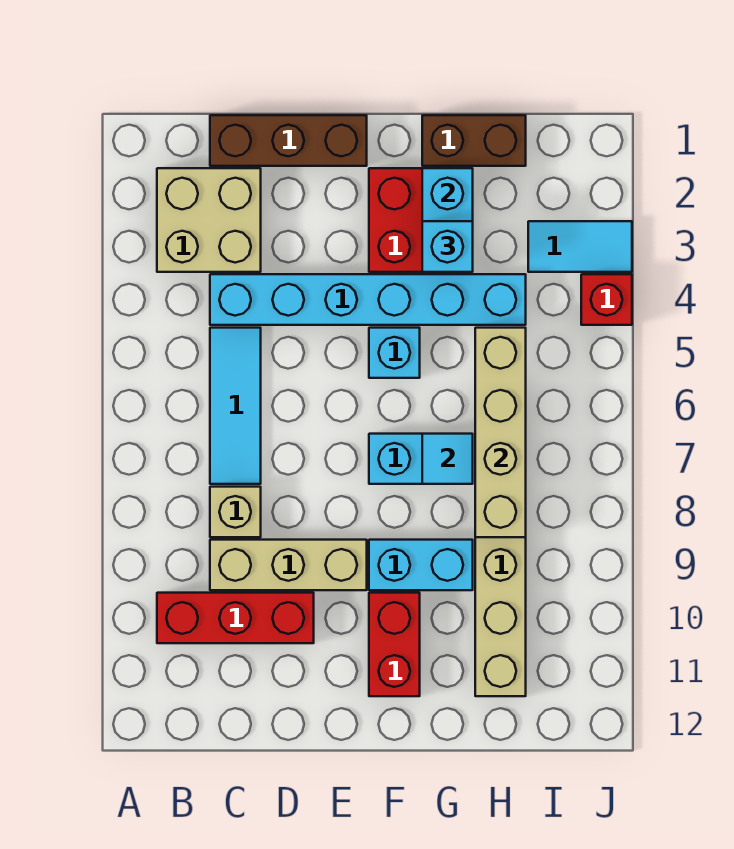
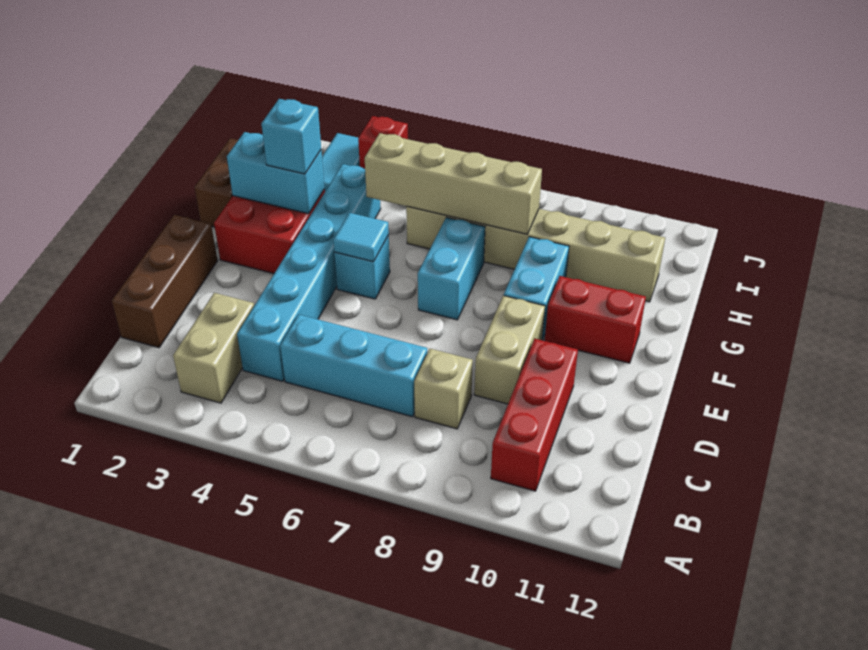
tan brick B2:C3 level 1 -> tan brick B3:C3 level 1
cyan tile C5:C7 level 1 -> cyan brick C5:C7 level 1
tan brick C9:E9 level 1 -> tan brick D9:E9 level 1
cyan tile G7 level 2 -> cyan tile F5 level 2

